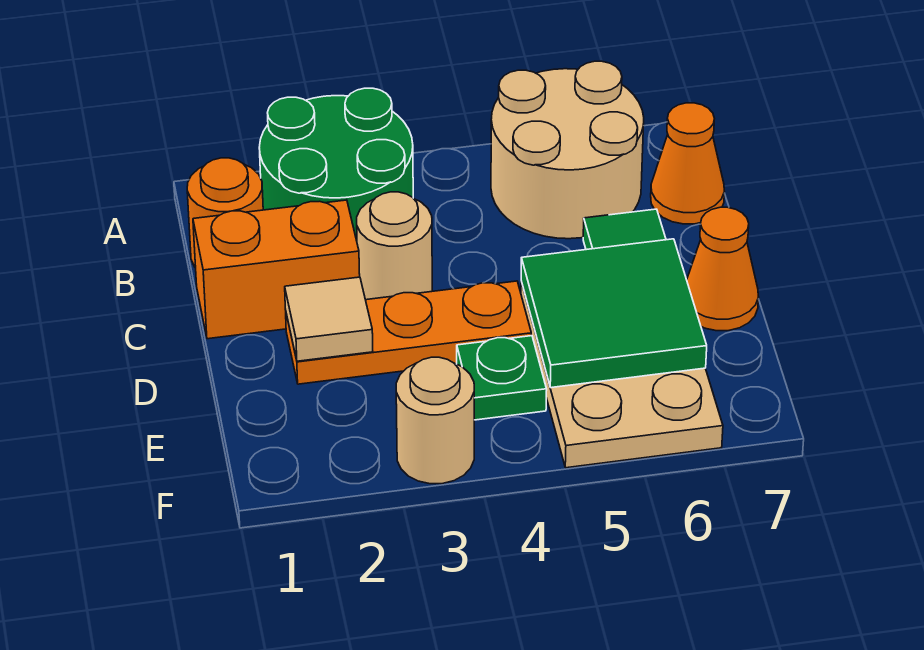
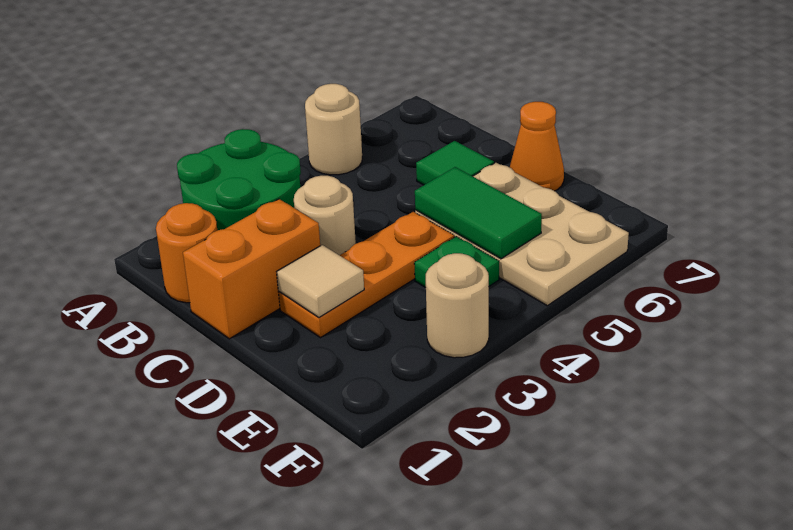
tan round brick A5:B6 level 1 -> tan round brick A5 level 1
orange cone B7 level 1 -> none
green tile D5:E6 level 2 -> green tile D5:E5 level 2

